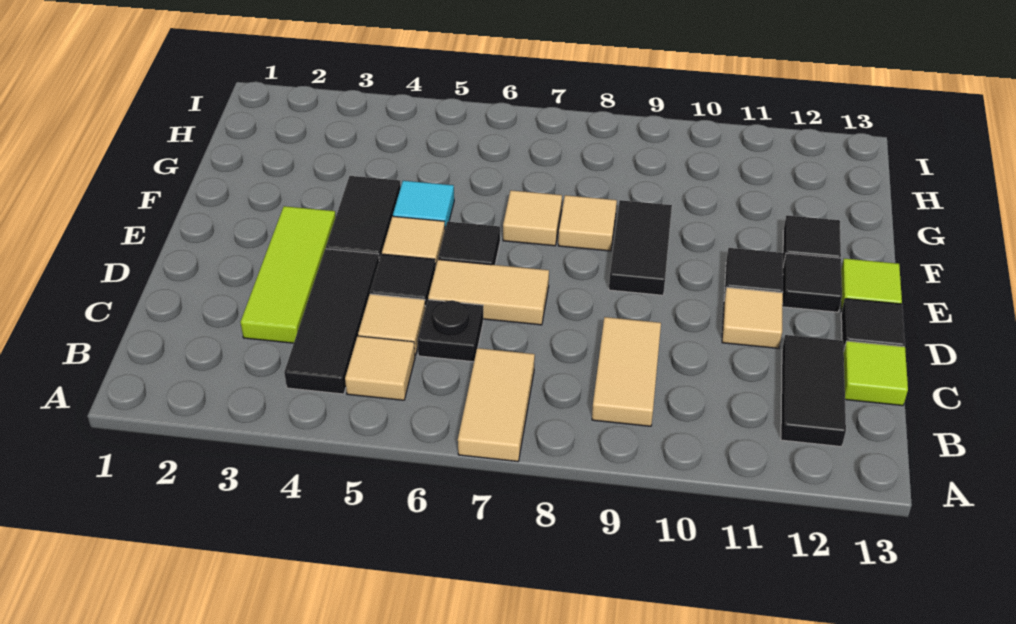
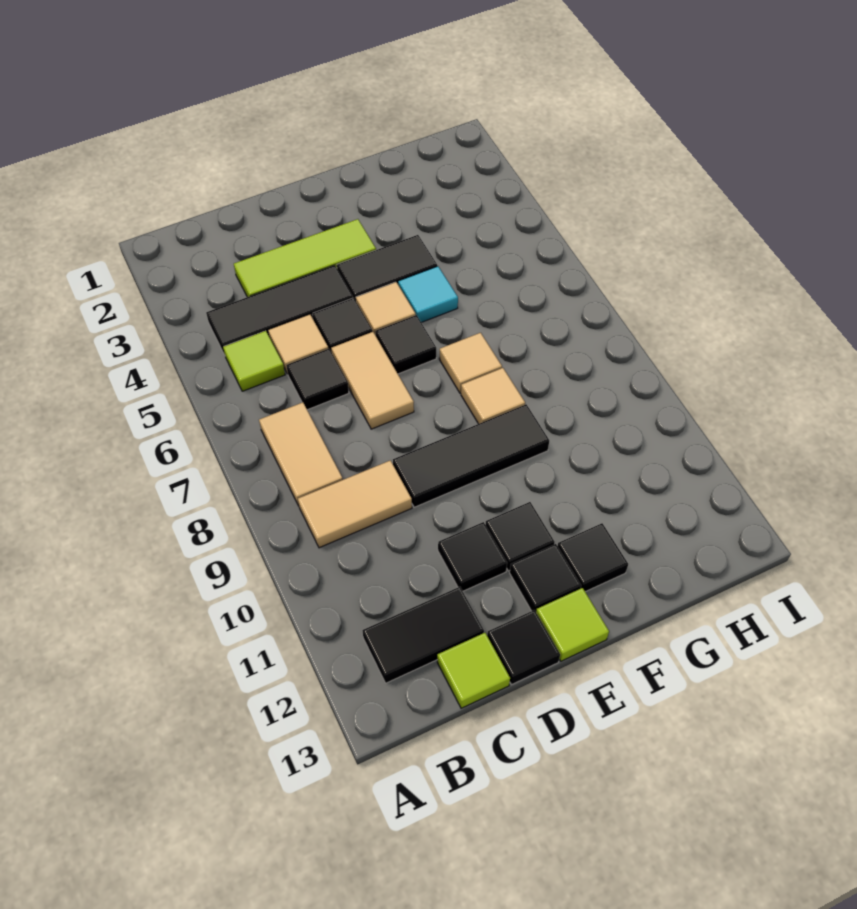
tan tile A7:B7 level 1 -> tan tile B7:B8 level 1
tan tile B5 level 1 -> lime tile B5 level 1
black plate C6 level 1 -> black tile C6 level 1
tan tile D11 level 1 -> black tile D11 level 1
black tile E9:F9 level 1 -> black tile D9:F9 level 1

